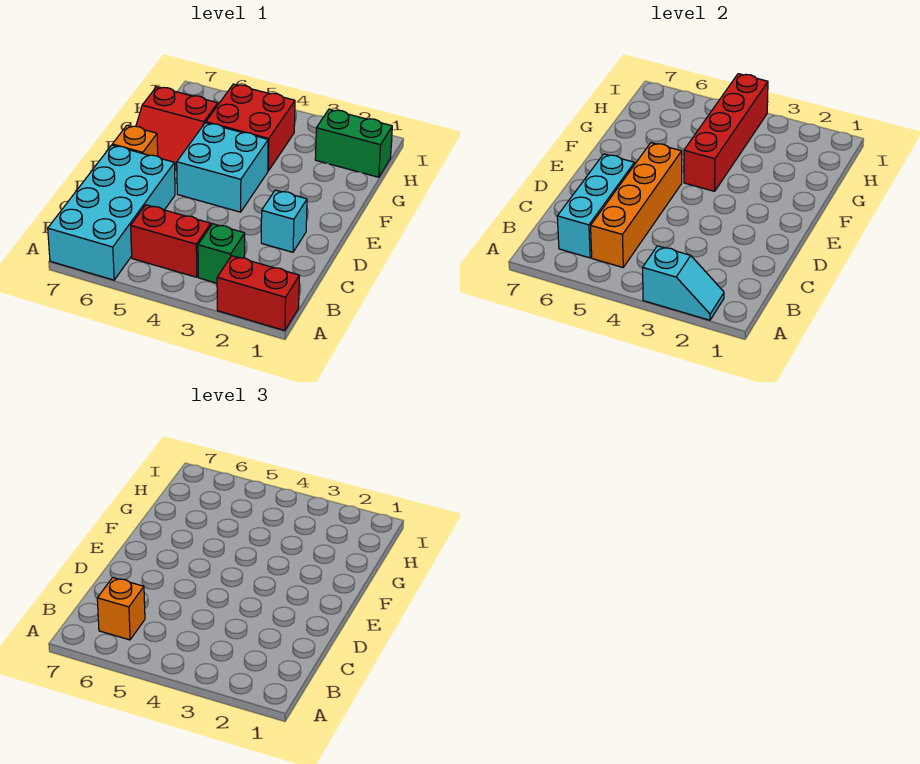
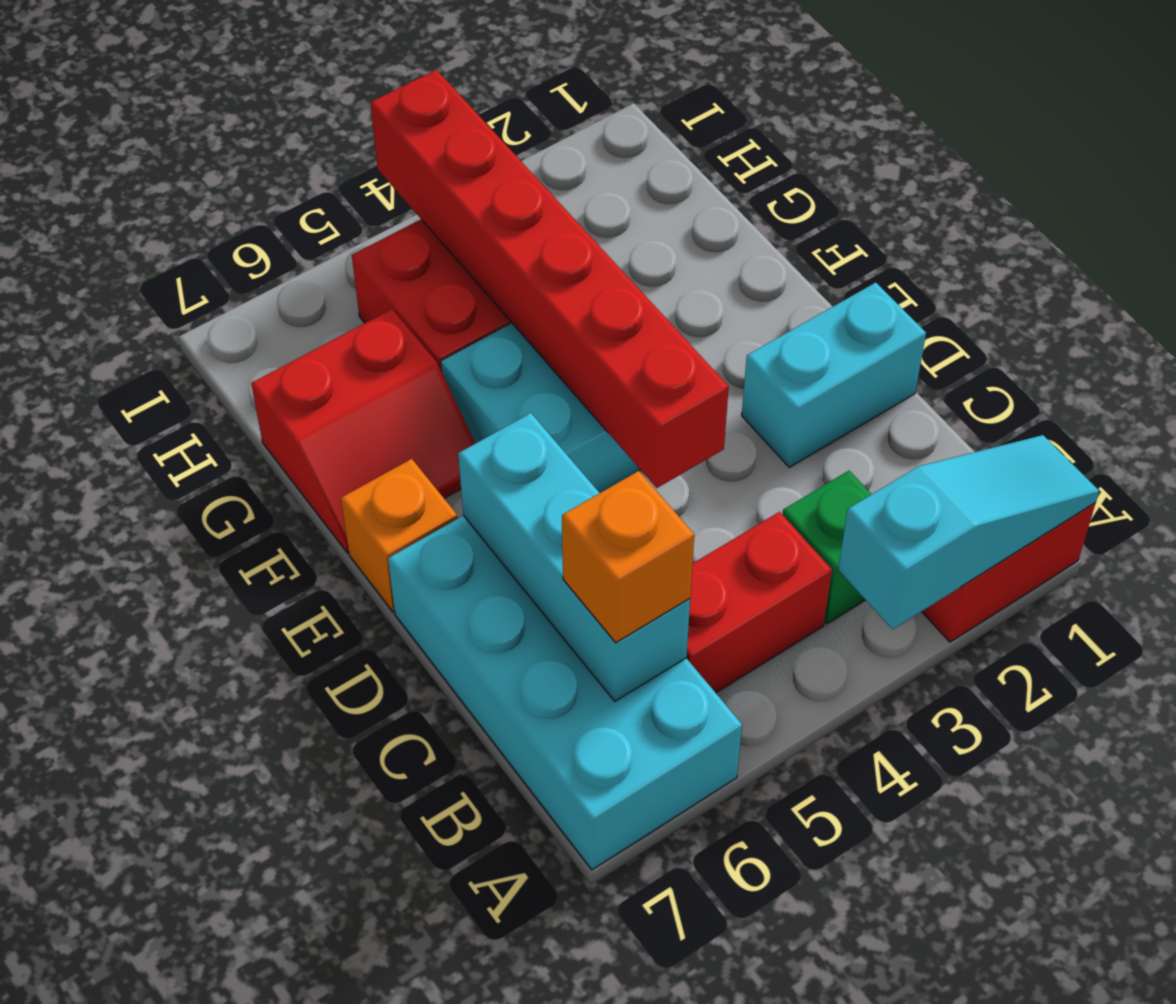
cyan slope A2:A3 level 2 top 3 -> cyan slope A1:A3 level 2 top 3
orange brick B5:E5 level 2 -> none
cyan brick D2 level 1 -> cyan brick D1:D2 level 1
red brick F4:I4 level 2 -> red brick D4:I4 level 2
green brick H1:H2 level 1 -> none

